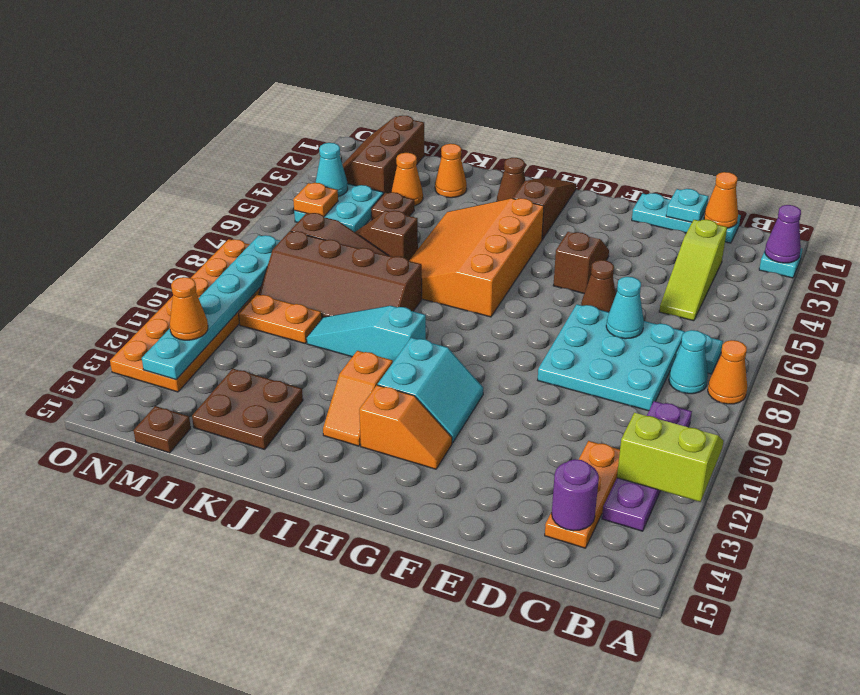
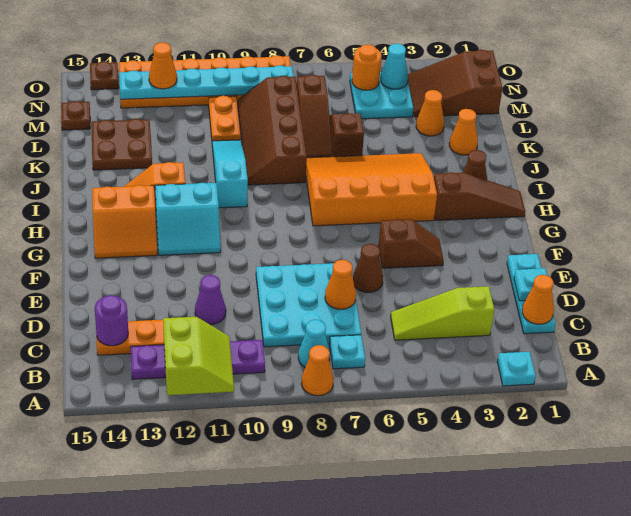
purple cone A2 level 2 -> purple cone D11 level 1
cyan cone D7 level 2 -> orange cone D7 level 2
orange slope G13:H13 level 1 top H -> orange slope G13:H14 level 1 top H
brown plate L4 level 1 -> brown plate O14 level 1
brown slope M1:N3 level 1 top M -> brown slope M1:N3 level 1 top 1
orange plate N5 level 2 -> orange round brick N5 level 2

